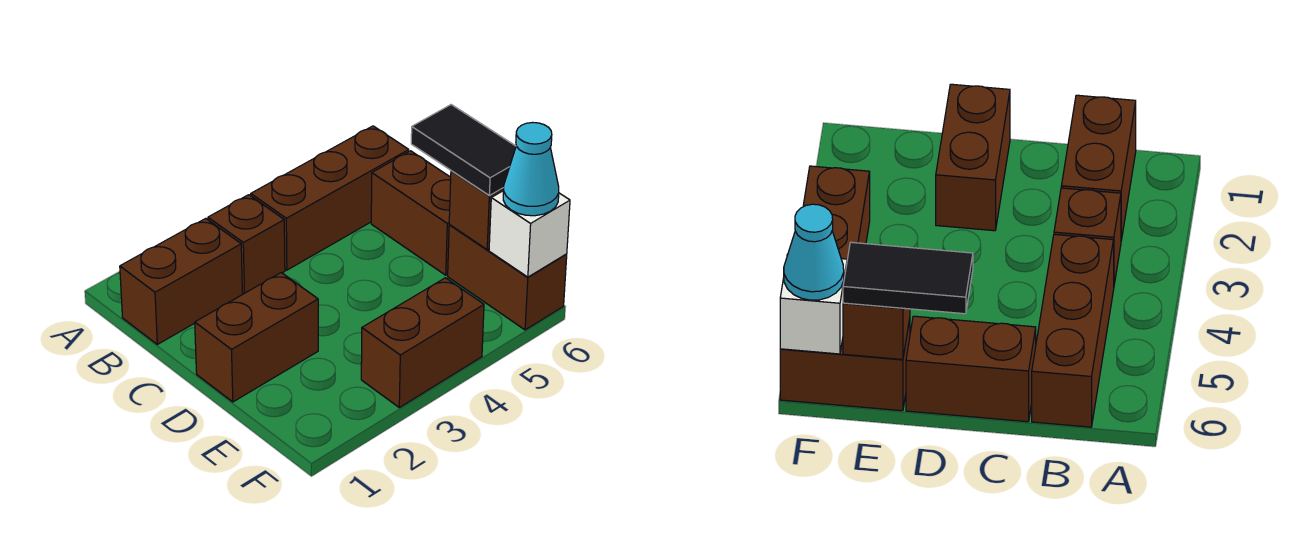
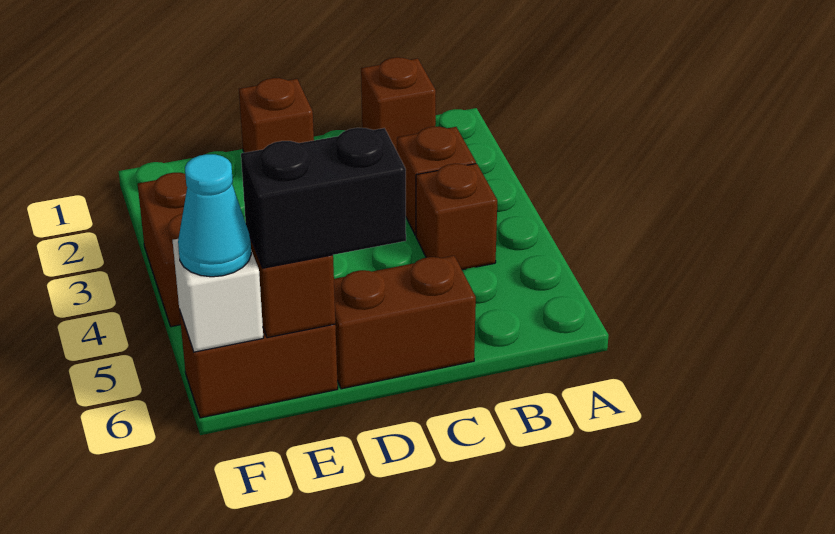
brown brick B1:B2 level 1 -> brown brick B1 level 1
brown brick B4:B6 level 1 -> brown brick B4 level 1
brown brick D1:D2 level 1 -> brown brick D1 level 1
black tile D6:E6 level 3 -> black brick D6:E6 level 3

